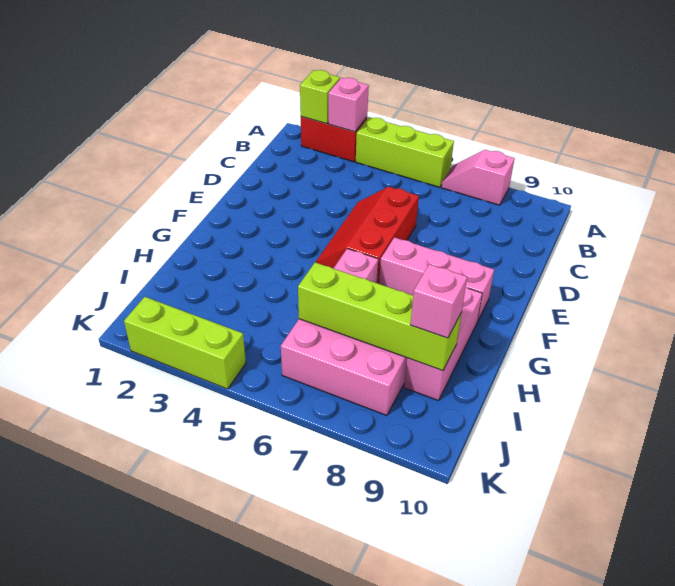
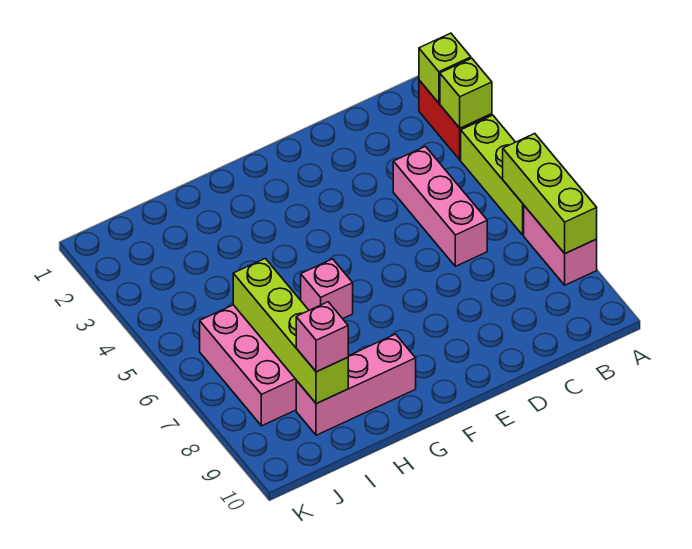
pink brick A3 level 2 -> lime brick A3 level 2
pink slope A7:A8 level 1 top 8 -> pink brick A7:A8 level 1
red slope D5:F6 level 1 top 6 -> none
pink brick F7:F9 level 1 -> pink brick C4:C6 level 1
lime brick K2:K4 level 1 -> lime brick A6:A8 level 2

